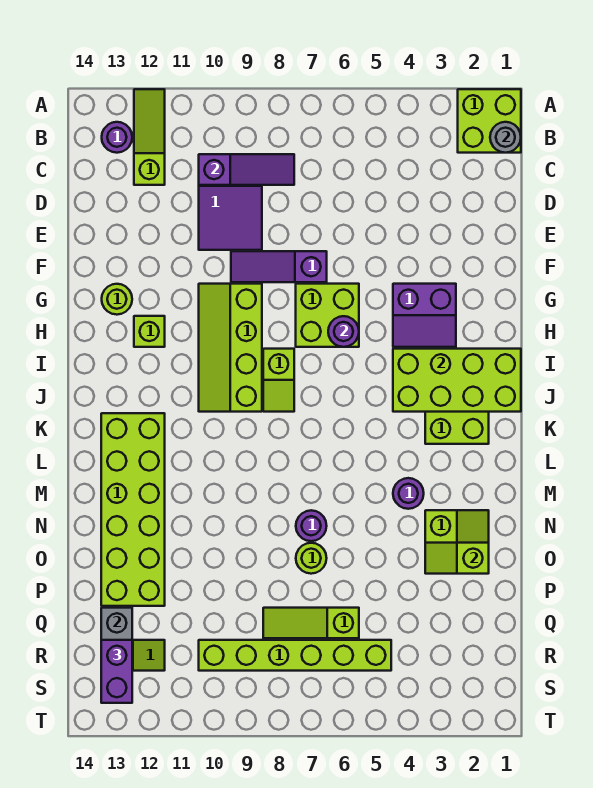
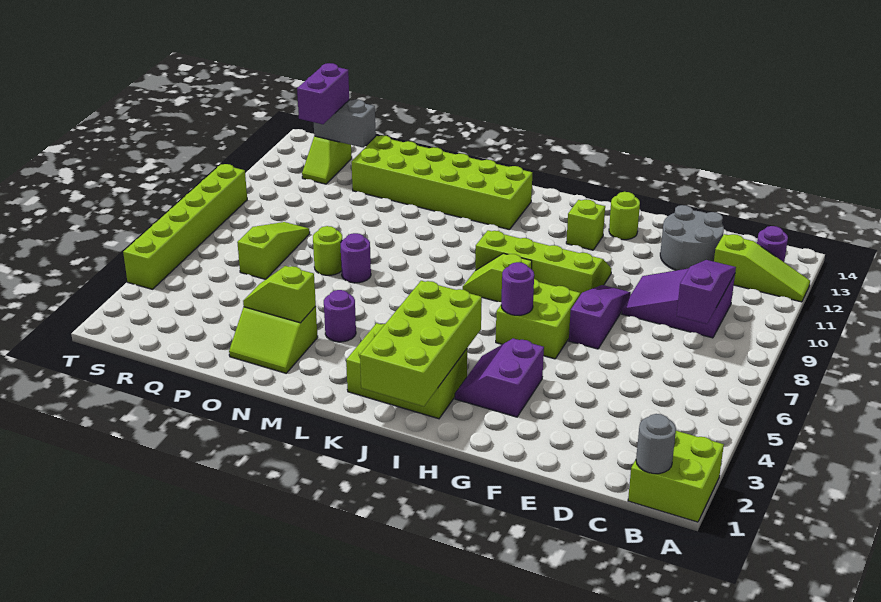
purple slope C8:C10 level 2 top 10 -> purple slope C8:C10 level 2 top 8
none -> grey round brick D12:E13 level 1
lime slope O2:O3 level 2 top 2 -> lime slope N3:O3 level 2 top N
lime brick R5:R10 level 1 -> lime brick T4:T9 level 1
purple brick R13:S13 level 3 -> purple brick R12:R13 level 3

